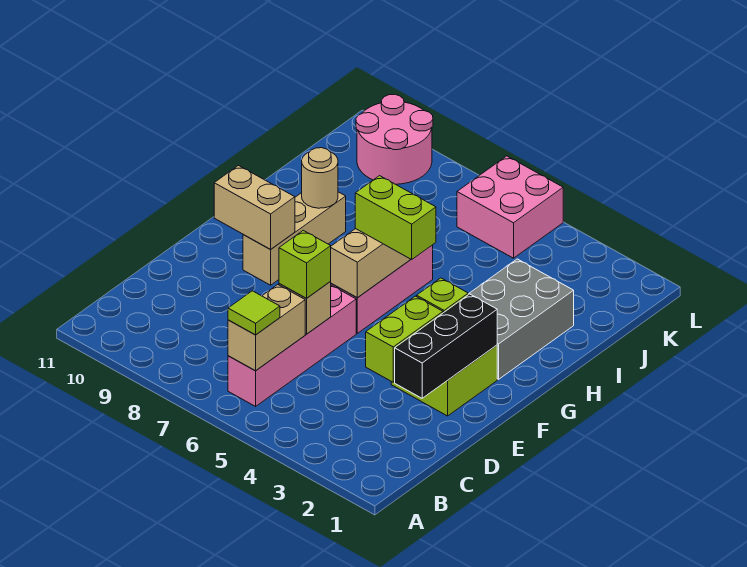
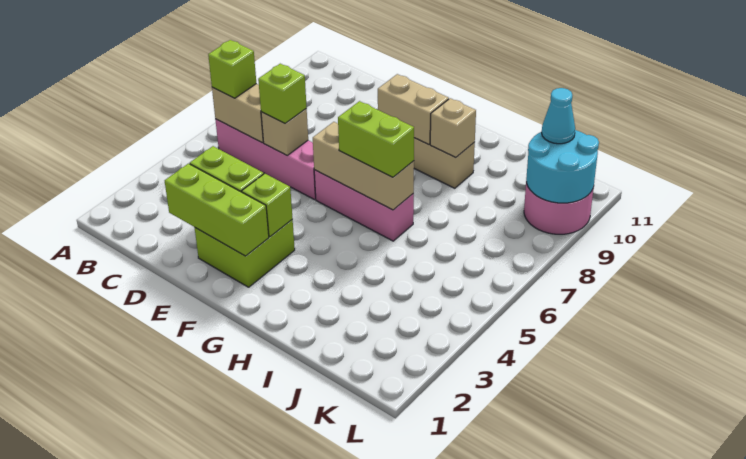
lime tile B6 level 3 -> lime brick B6 level 3
black brick D2:F2 level 2 -> lime brick D2:F2 level 2
tan brick F9:F10 level 2 -> tan brick F9:G9 level 2
grey brick G2:I3 level 1 -> none
lime brick G5:G6 level 3 -> lime brick G6:H6 level 3
tan round brick H9 level 2 -> tan brick H9 level 2
pink brick K5:L6 level 1 -> none
none -> cyan round brick K9:L10 level 2
none -> cyan cone K10 level 3

